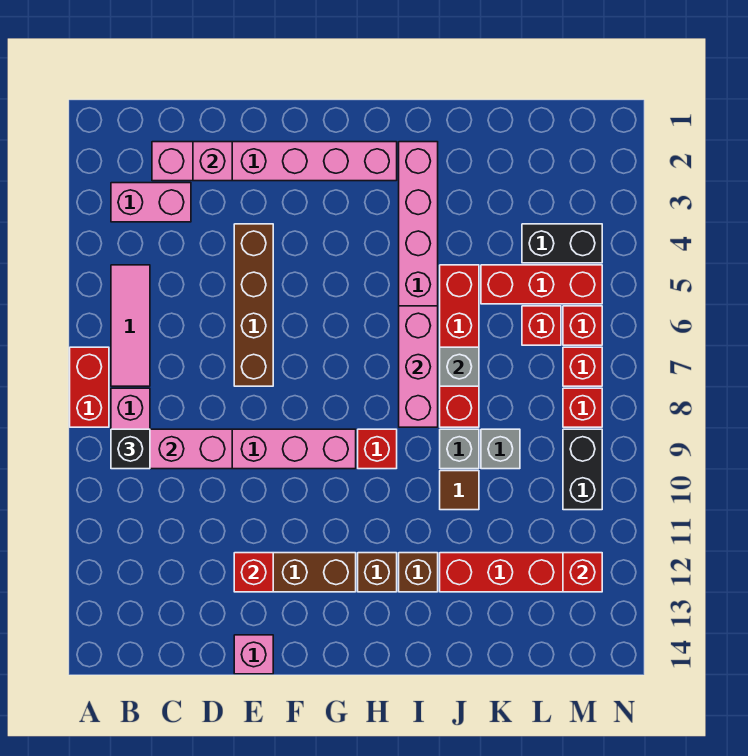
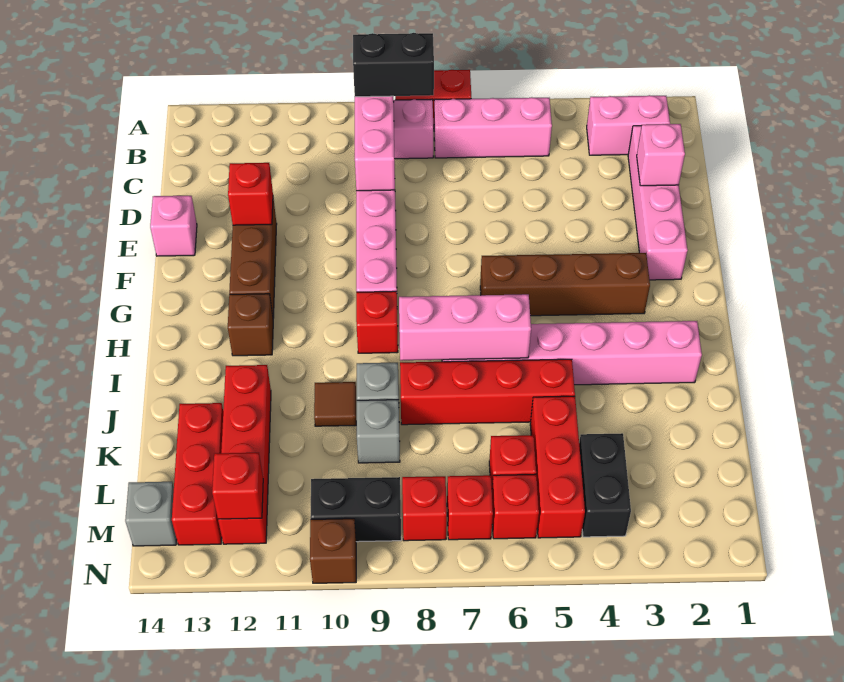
pink brick B3:C3 level 1 -> pink brick B2:B3 level 1
pink tile B5:B7 level 1 -> pink brick B5:B7 level 1
black brick B9 level 3 -> black brick B8:B9 level 3
pink brick C2:H2 level 1 -> pink brick C2:F2 level 1
brown brick E4:E7 level 1 -> brown brick G3:G6 level 1
brown brick I12 level 1 -> brown brick N10 level 1
grey brick J7 level 2 -> grey brick M14 level 1
none -> red brick K13:M13 level 1

